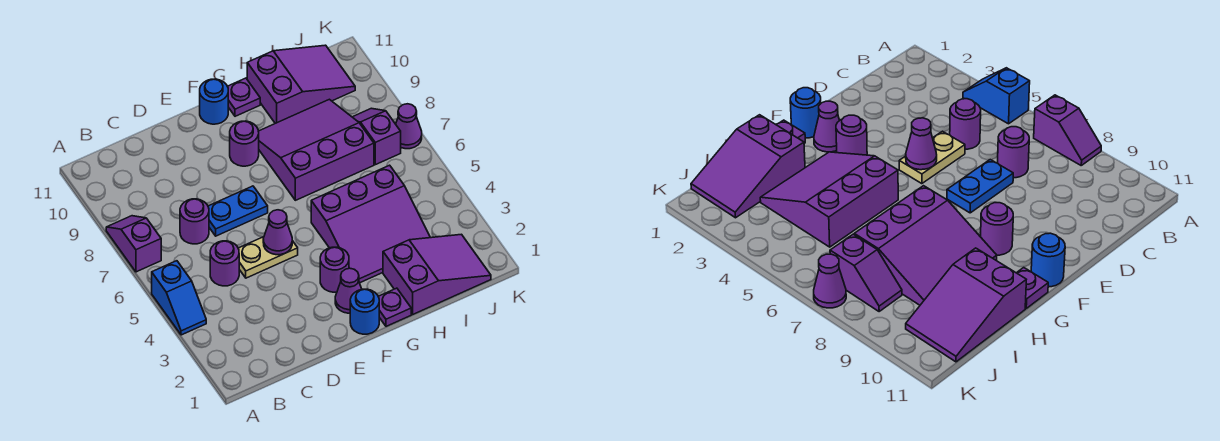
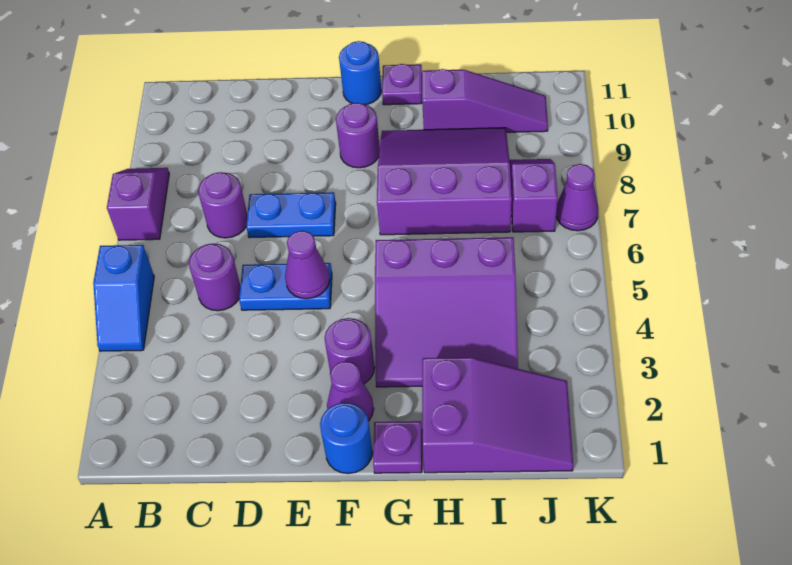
tan plate D5:E5 level 1 -> blue plate D5:E5 level 1
purple slope H10:J11 level 1 top H -> purple slope H10:J10 level 1 top H

